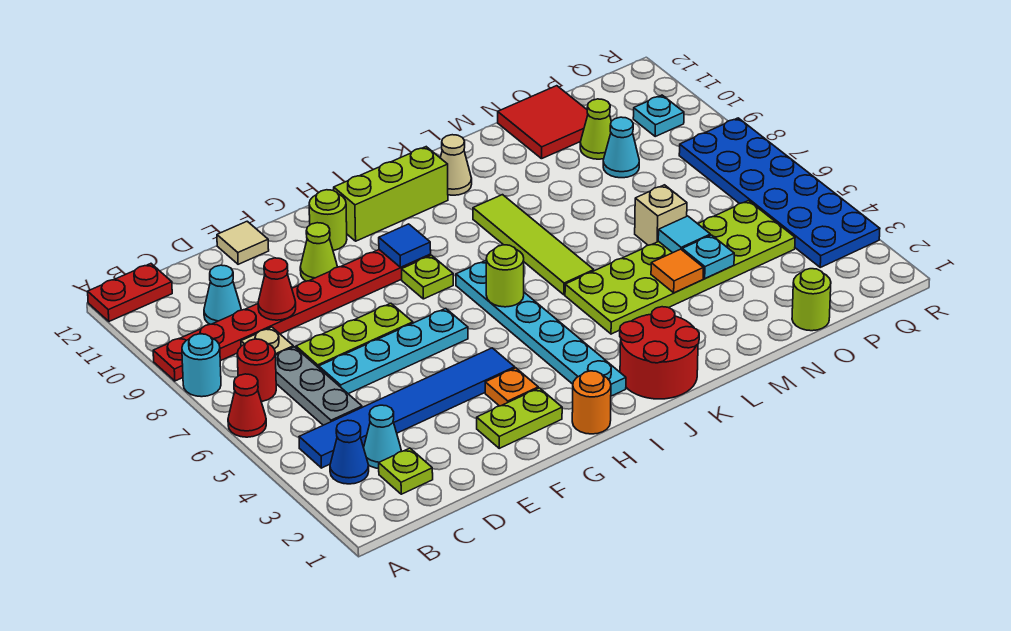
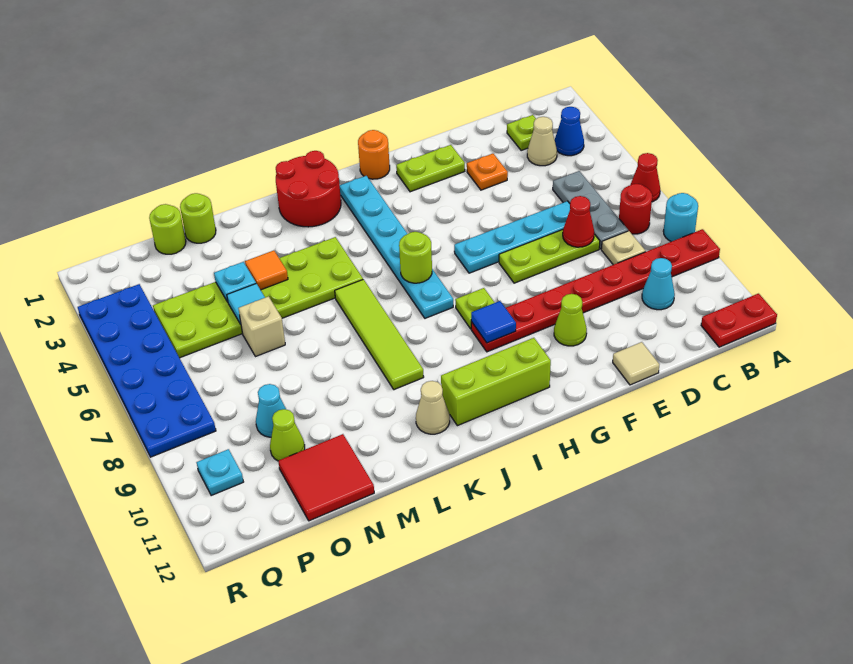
blue tile B4:G4 level 1 -> none
cyan cone C3 level 1 -> tan cone C3 level 1
red cone D9 level 2 -> red cone D7 level 2
orange plate G3 level 1 -> orange plate E3 level 1
lime round brick G11 level 1 -> lime round brick N1 level 1

